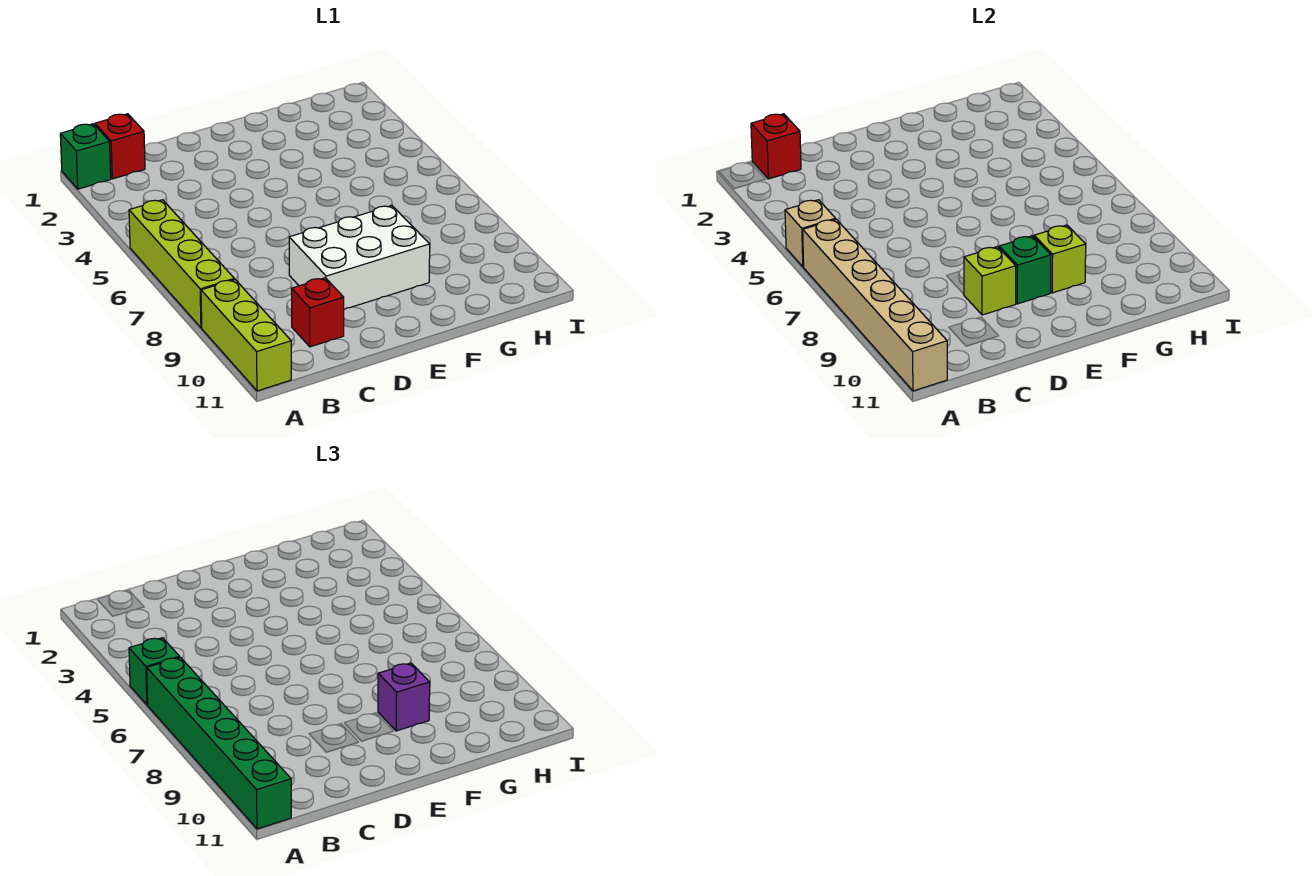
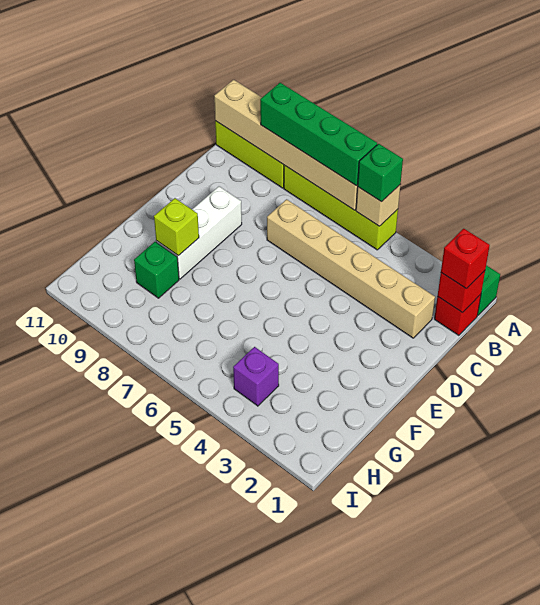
green brick A6:A11 level 3 -> green brick A6:A9 level 3
none -> tan brick C2:C7 level 1
red brick C10 level 1 -> red brick B1 level 3
white brick D8:F9 level 1 -> white brick D9:F9 level 1
lime brick D9 level 2 -> none
green brick E9 level 2 -> green brick G9 level 1
purple brick F9 level 3 -> purple brick H4 level 1

